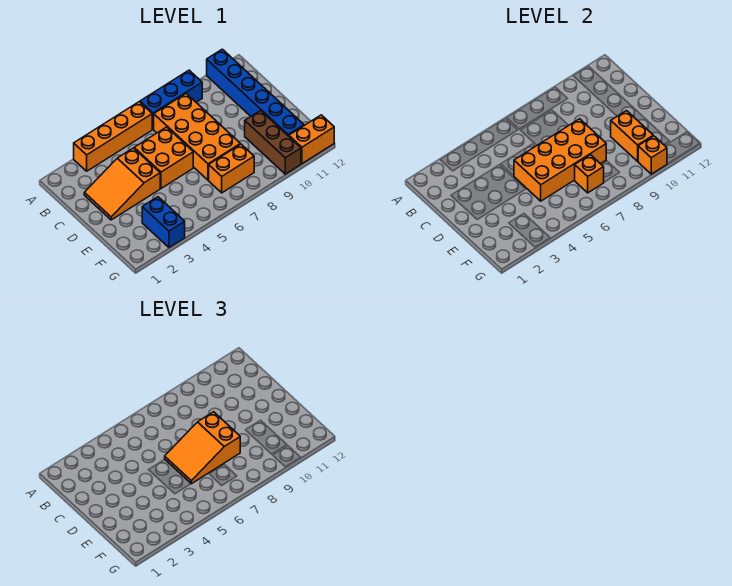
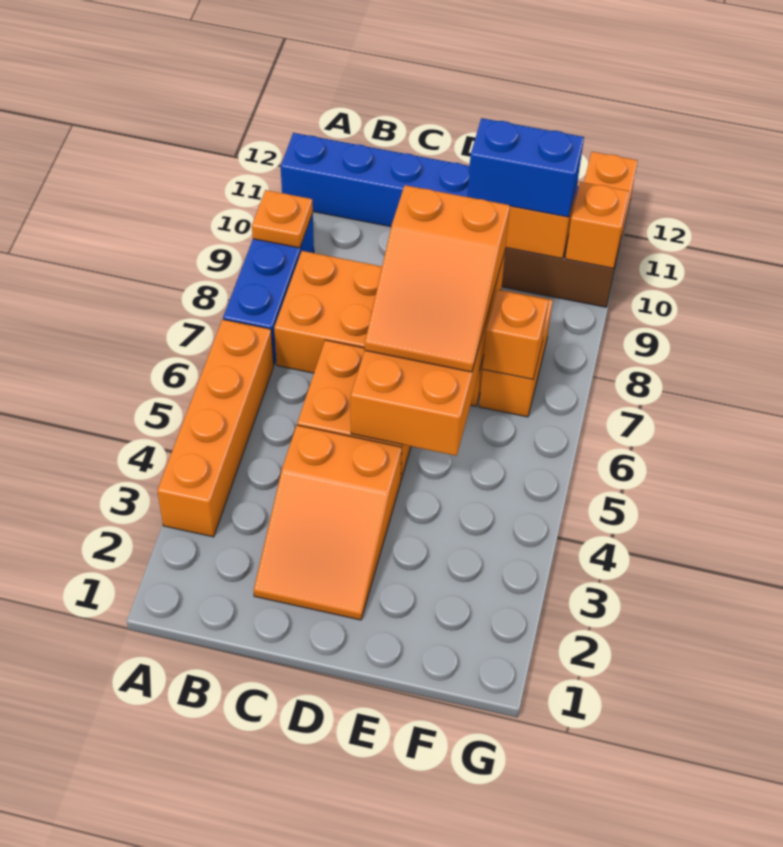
none -> orange plate A9 level 2
blue brick F3:G3 level 1 -> blue brick E10:F10 level 3

